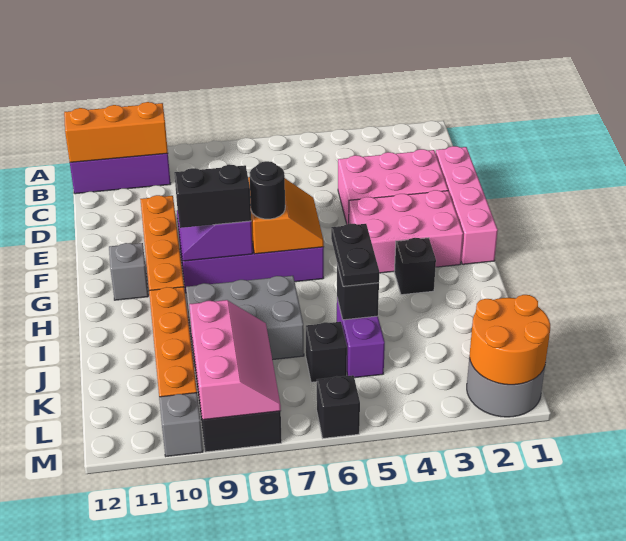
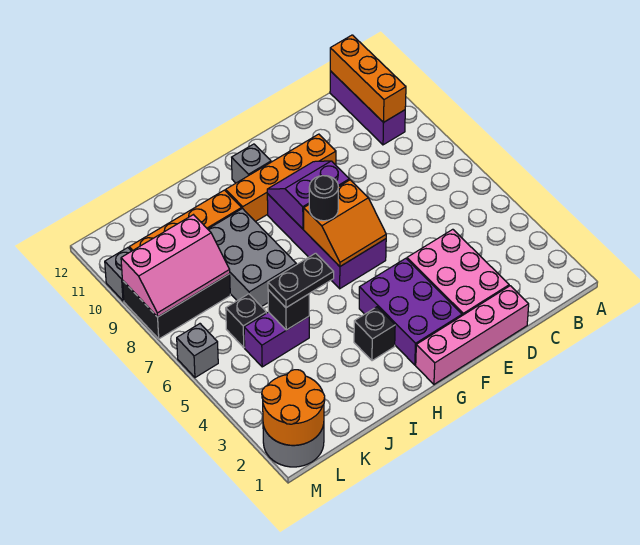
pink brick F2:G4 level 1 -> purple brick F2:G4 level 1
black brick G8:G9 level 3 -> none
black brick M6 level 1 -> grey brick M6 level 1

